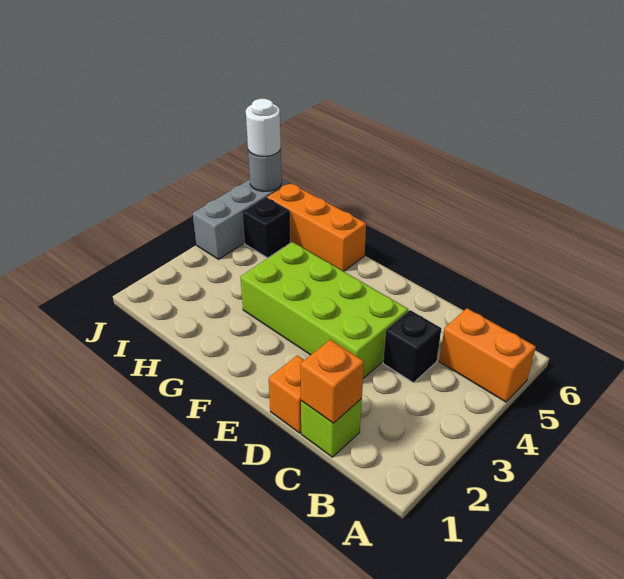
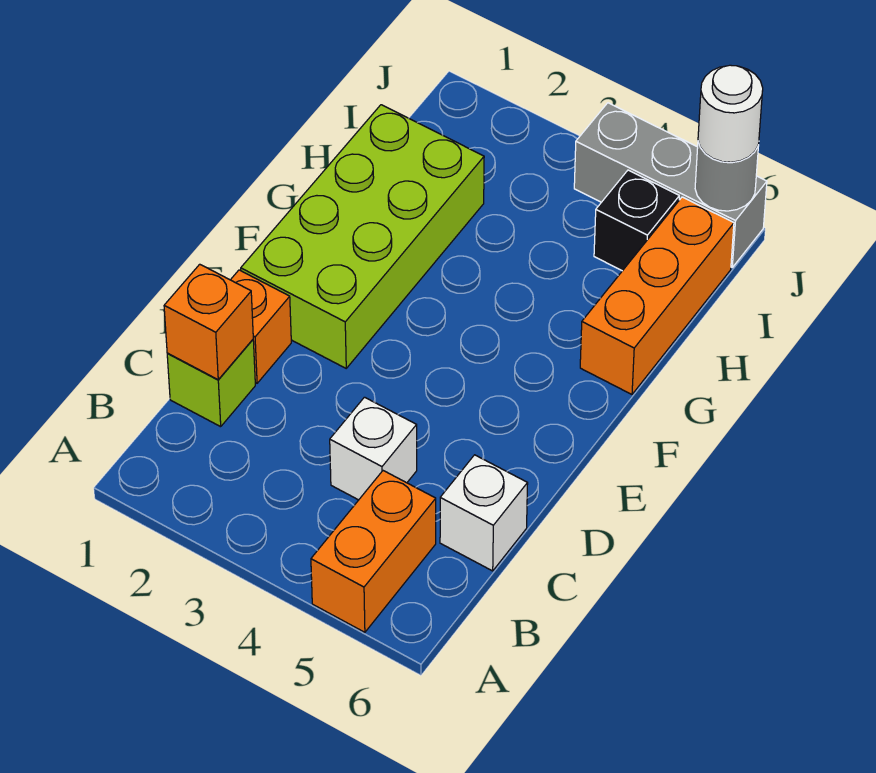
black brick C4 level 1 -> white brick C4 level 1
none -> white brick C6 level 1
lime brick D3:G4 level 1 -> lime brick E1:H2 level 1

